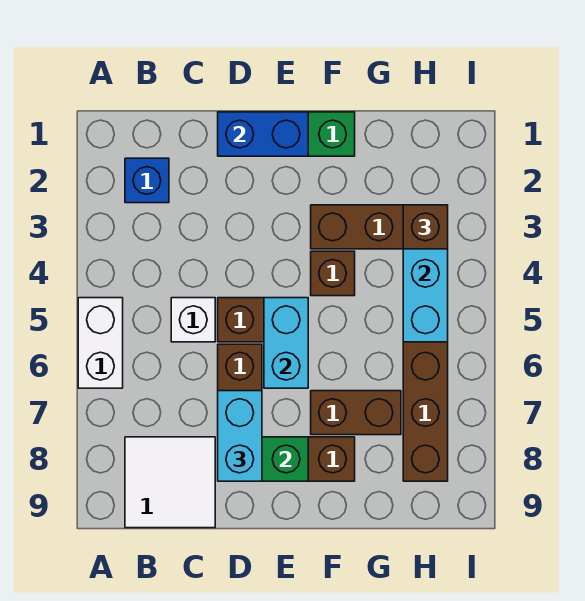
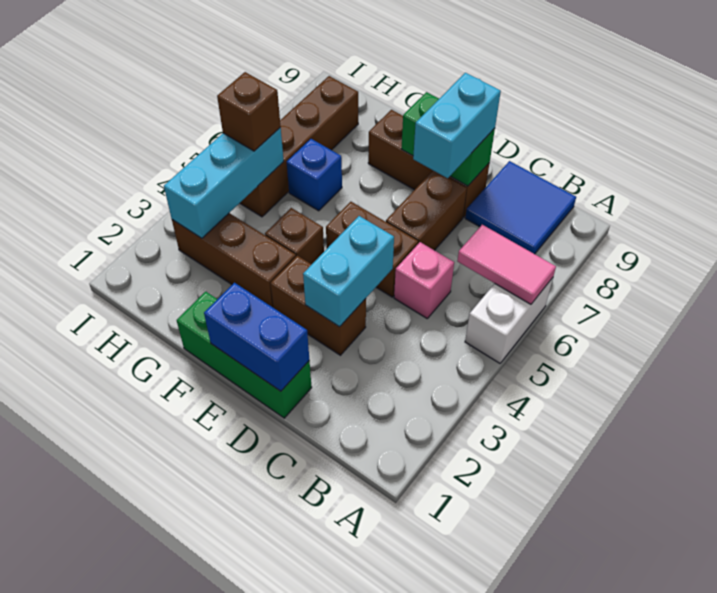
none -> pink tile A6:B6 level 2
blue brick B2 level 1 -> blue brick G6 level 1
white tile B8:C9 level 1 -> blue tile B8:C9 level 1
white brick C5 level 1 -> pink brick C5 level 1
cyan brick E5:E6 level 2 -> cyan brick D3:D4 level 2
brown brick F7:G7 level 1 -> brown brick D3:E3 level 1
brown brick H3 level 3 -> brown brick H5 level 3

